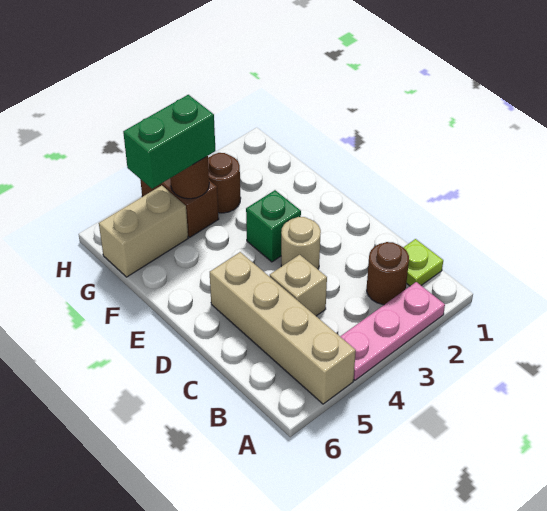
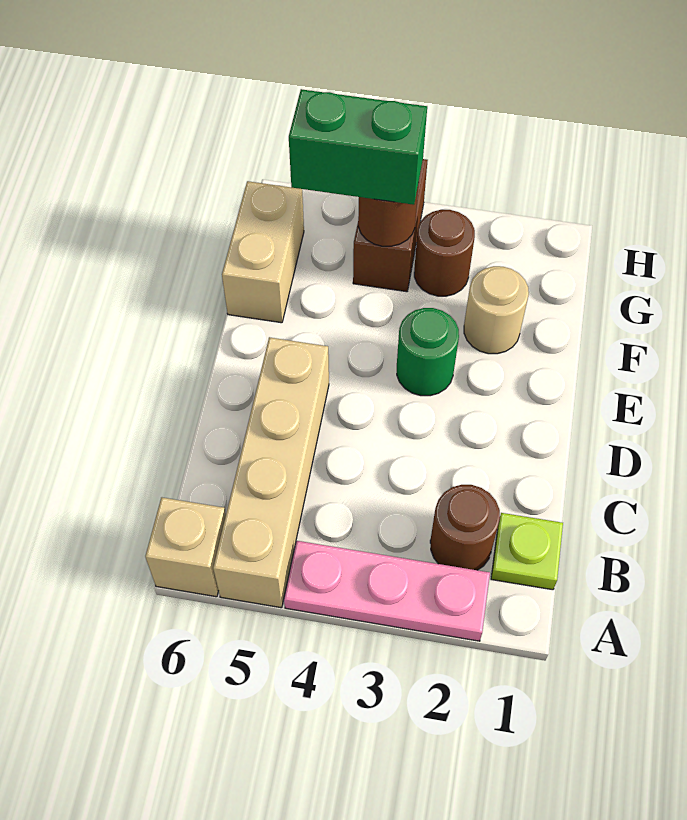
tan brick C4 level 1 -> tan brick A6 level 1
tan round brick D3 level 1 -> tan round brick F2 level 1
green brick E3 level 1 -> green round brick E3 level 1
tan brick G5:G6 level 1 -> tan brick F6:G6 level 1

